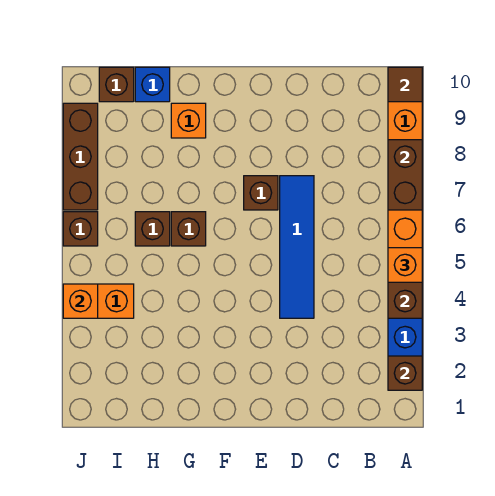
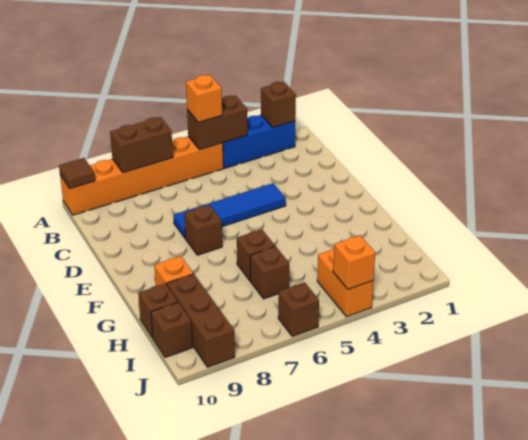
blue brick H10 level 1 -> brown brick H10 level 1
brown brick J7:J9 level 1 -> brown brick H9:J9 level 1

